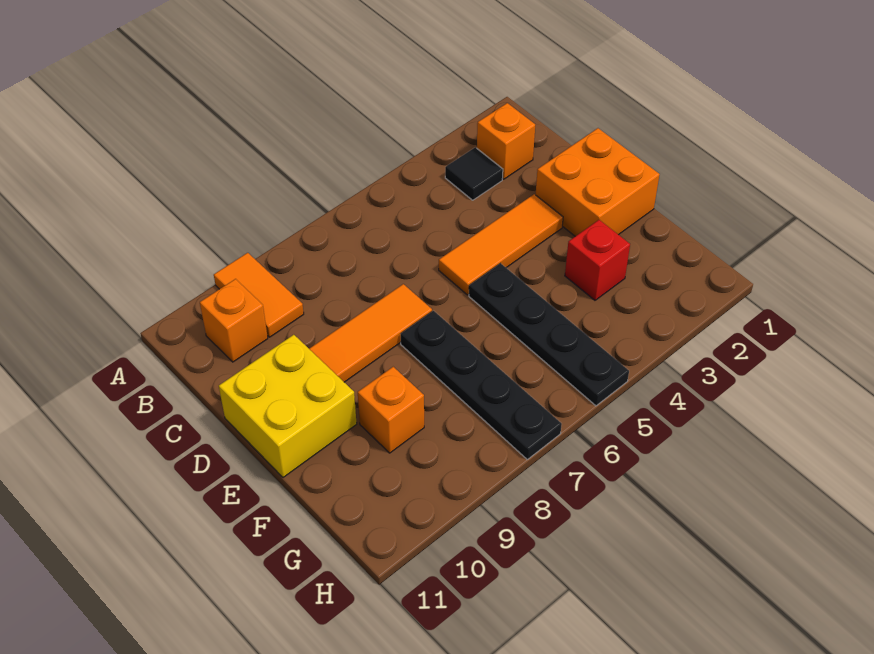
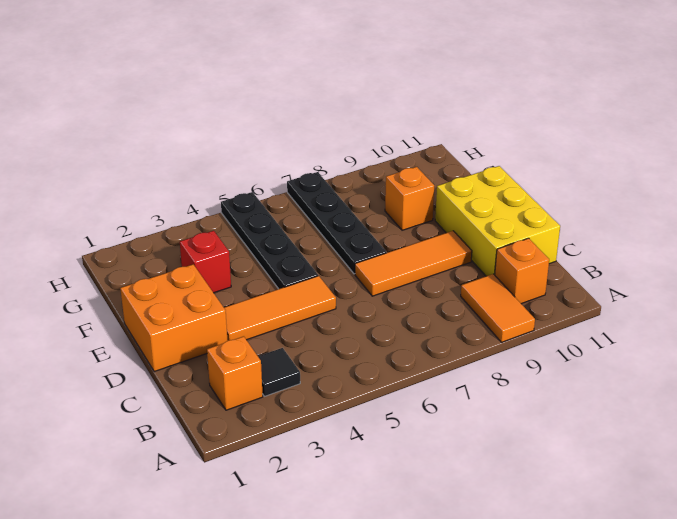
yellow brick D10:E11 level 1 -> yellow brick C10:E11 level 1

